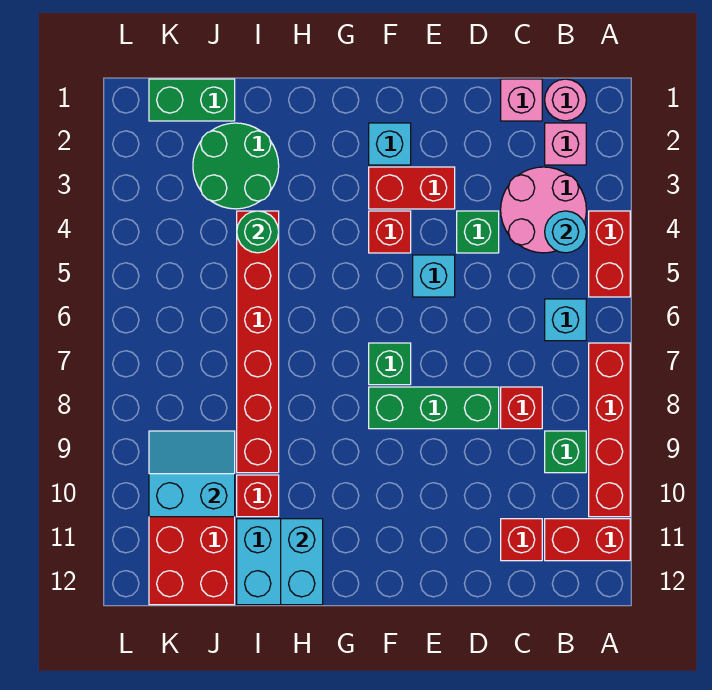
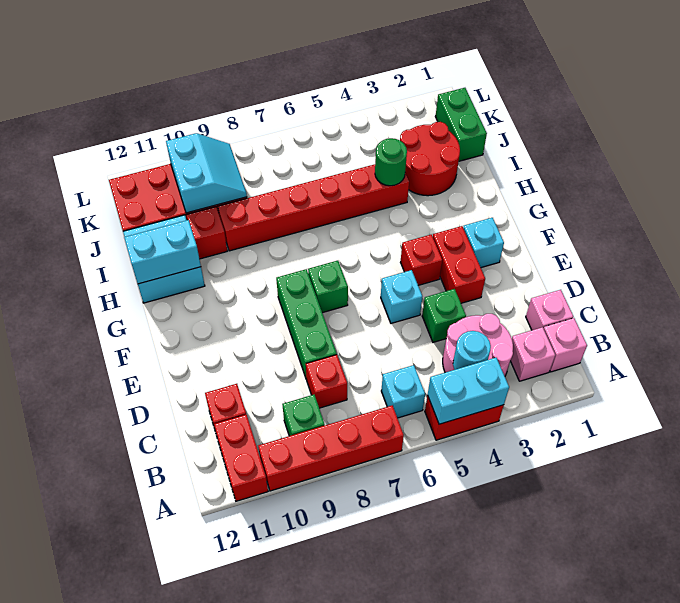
none -> cyan brick A4:A5 level 2
pink round brick B1 level 1 -> pink brick B1 level 1
green round brick I2:J3 level 1 -> red round brick I2:J3 level 1

